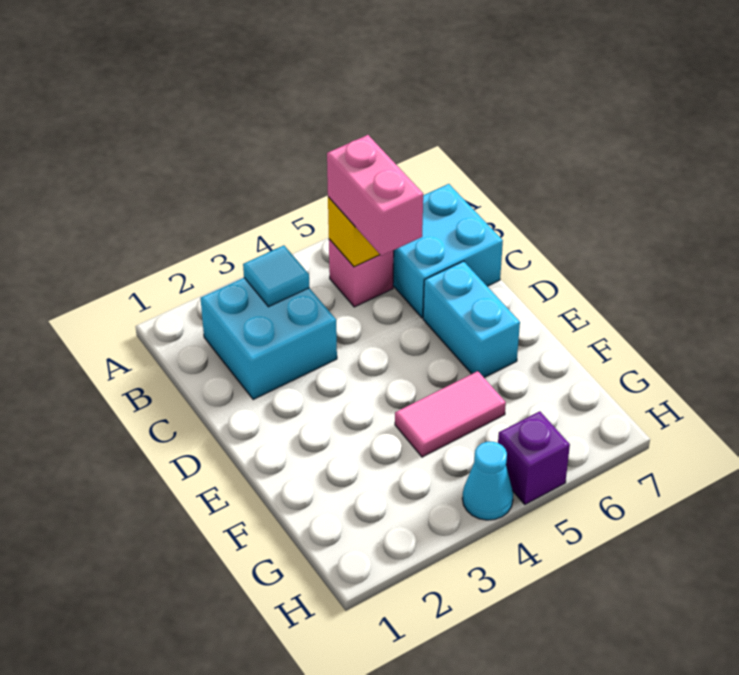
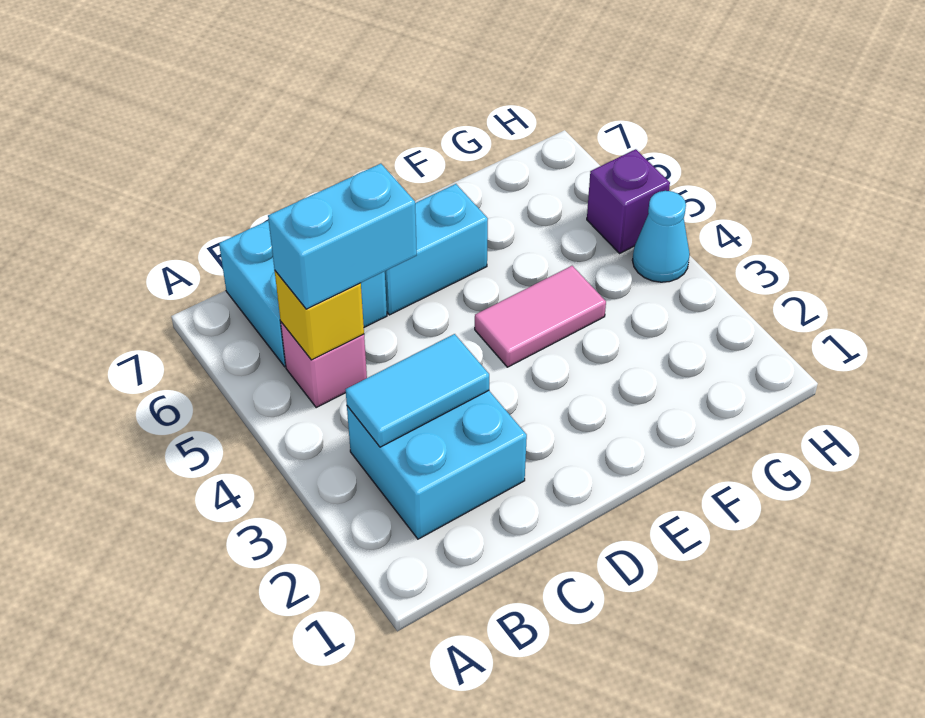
cyan tile B3 level 2 -> cyan tile B3:C3 level 2
pink brick B5:C5 level 3 -> cyan brick B5:C5 level 3
pink tile F4:F5 level 1 -> pink tile E4:F4 level 1

